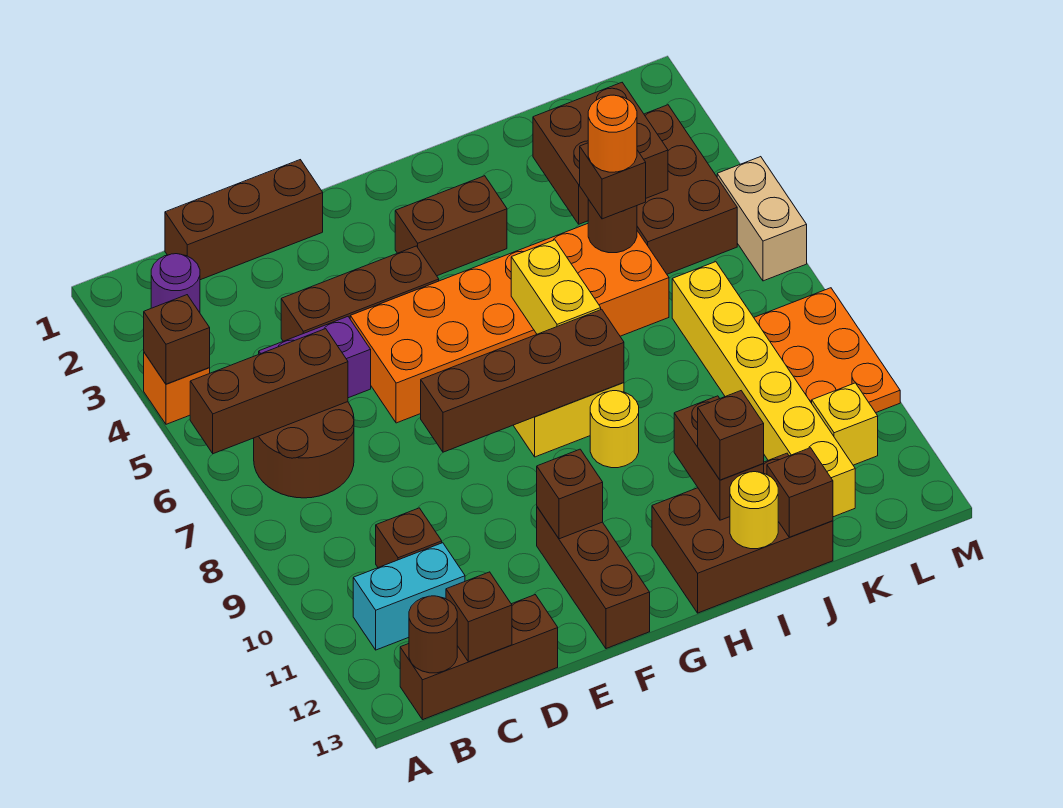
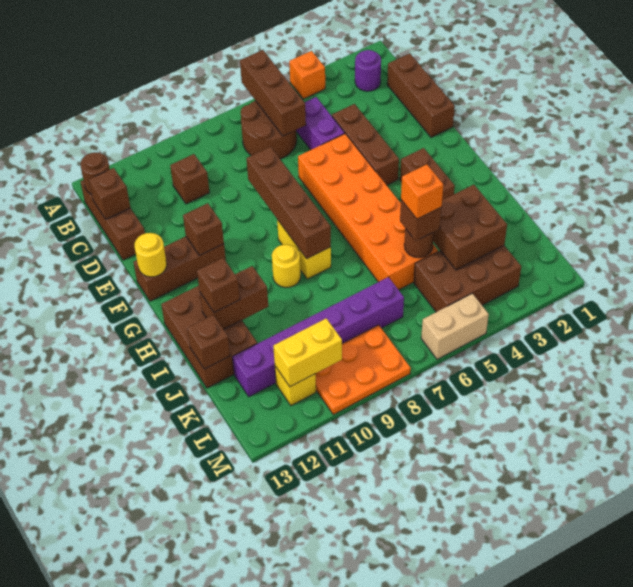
brown brick A4 level 2 -> none
cyan brick B11:C11 level 1 -> none
yellow brick H6:H7 level 2 -> yellow brick L10:L11 level 2
yellow round brick I13 level 2 -> yellow round brick F13 level 2
orange round brick J5 level 4 -> orange brick J5 level 4
yellow brick K7:K12 level 1 -> purple brick K7:K12 level 1

